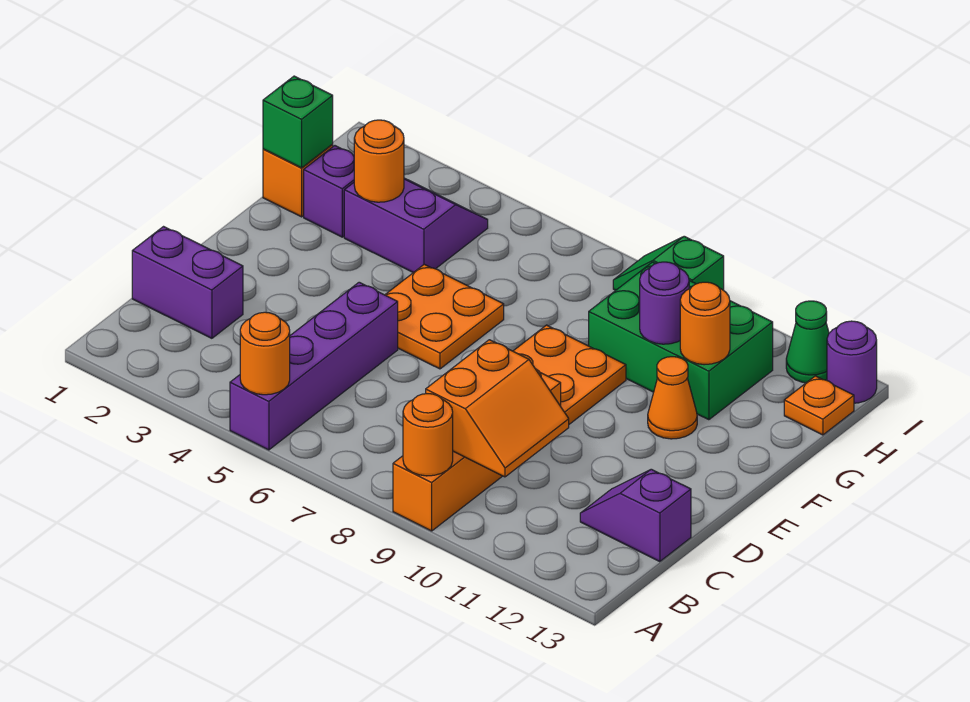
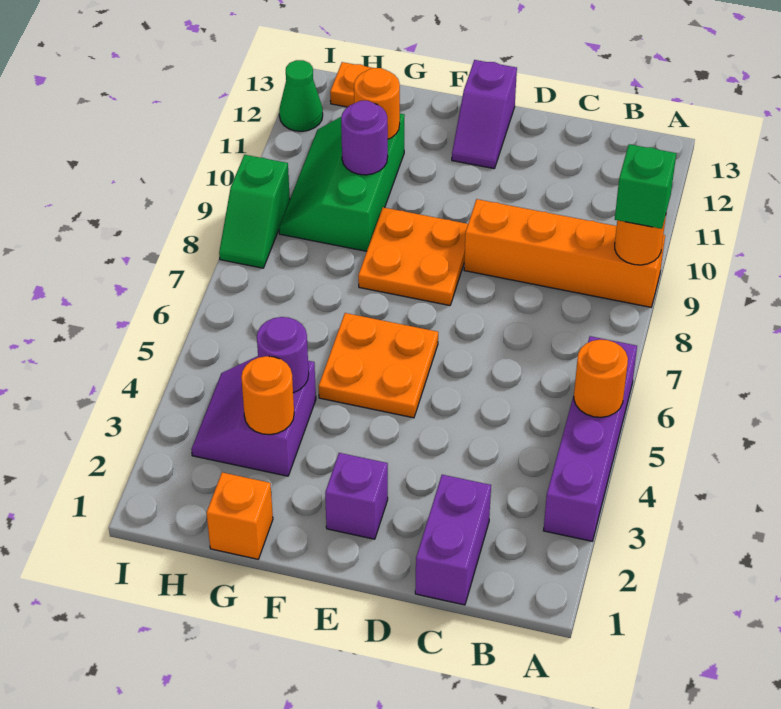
purple brick A5:D5 level 1 -> purple brick A3:A6 level 1
orange slope B9:C10 level 2 top 9 -> none
purple slope C12:C13 level 1 top 13 -> purple slope E12:E13 level 1 top 13
orange cone F11 level 1 -> none
green brick G1 level 2 -> green brick A9 level 3
purple brick G2 level 1 -> purple brick E2 level 1
green brick G9:H11 level 1 -> green slope G9:H11 level 1 top G
purple round brick I13 level 1 -> purple round brick G4 level 2

